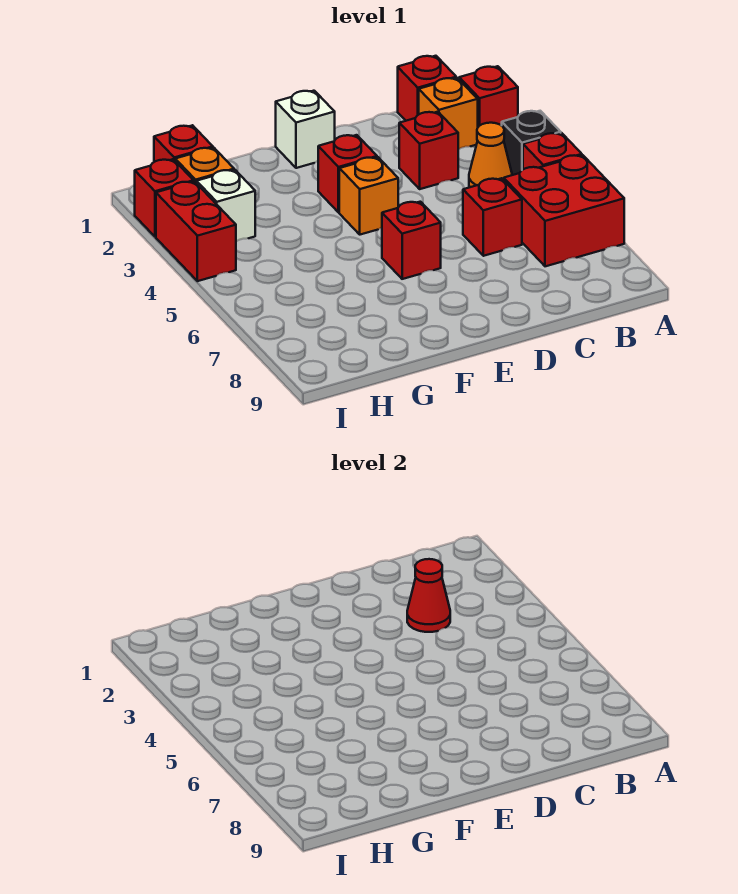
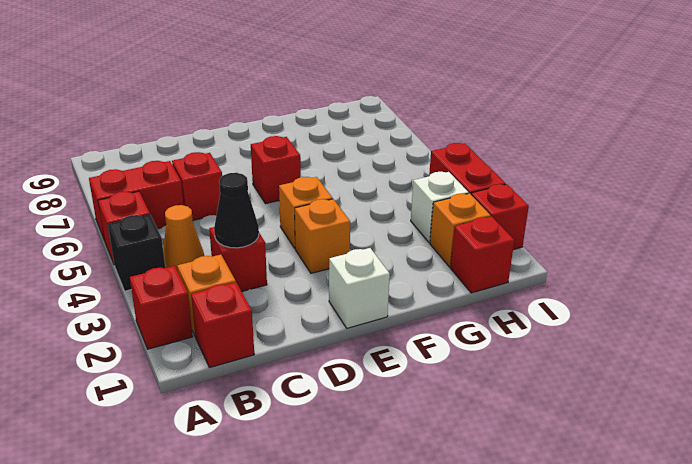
red brick A6:B7 level 1 -> red brick A6:B6 level 1
red cone C3 level 2 -> black cone C3 level 2
red brick E3 level 1 -> orange brick E3 level 1

